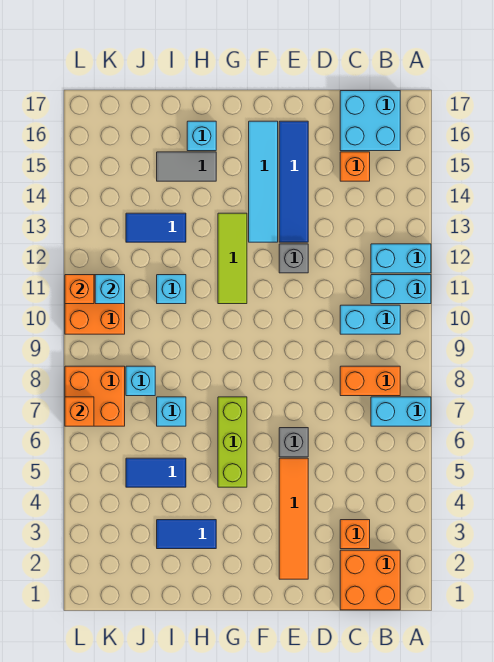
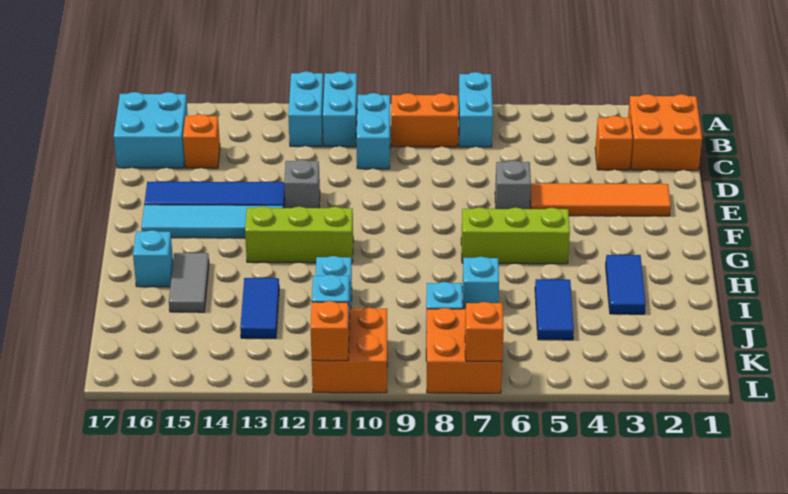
orange brick B8:C8 level 1 -> orange brick B8:B9 level 1
lime tile G11:G13 level 1 -> lime brick G11:G13 level 1

